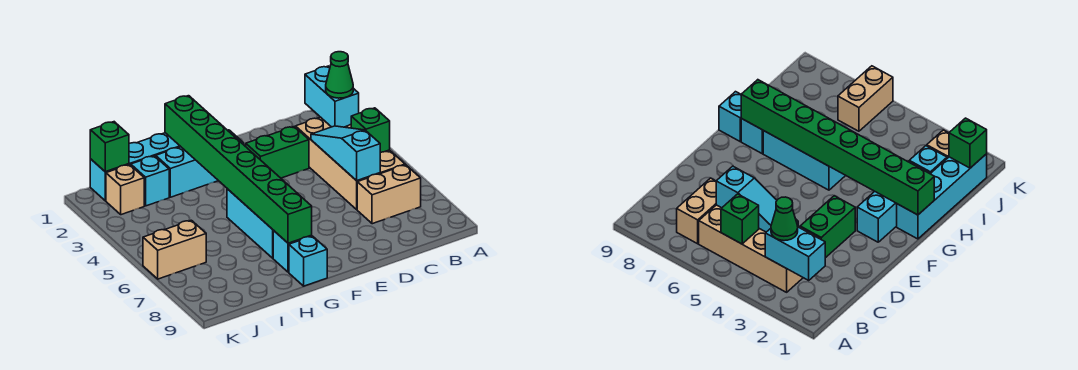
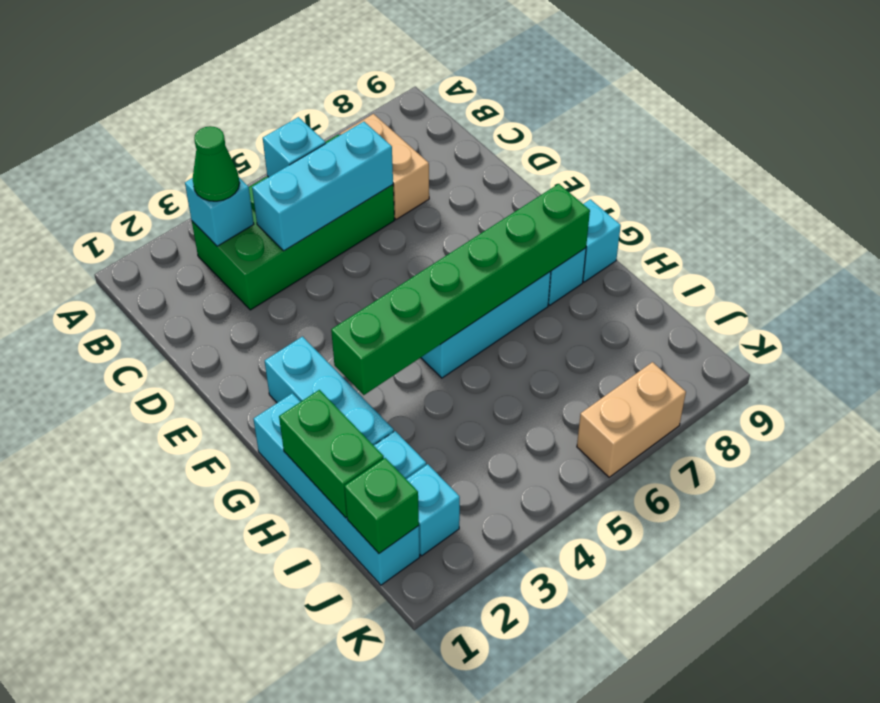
cyan brick B2:B3 level 2 -> cyan brick B3 level 2
tan brick B3:C6 level 1 -> green brick B3:C6 level 1
green brick B5 level 2 -> cyan brick B5 level 2
cyan slope C4:C6 level 2 top 6 -> cyan brick C4:C6 level 2
green brick D3:E3 level 1 -> green brick H1:I1 level 2
green brick G1:G8 level 2 -> green brick G3:G8 level 2
tan brick J2 level 1 -> cyan brick J2 level 1
tan brick J6:K6 level 1 -> tan brick K6:K7 level 1

